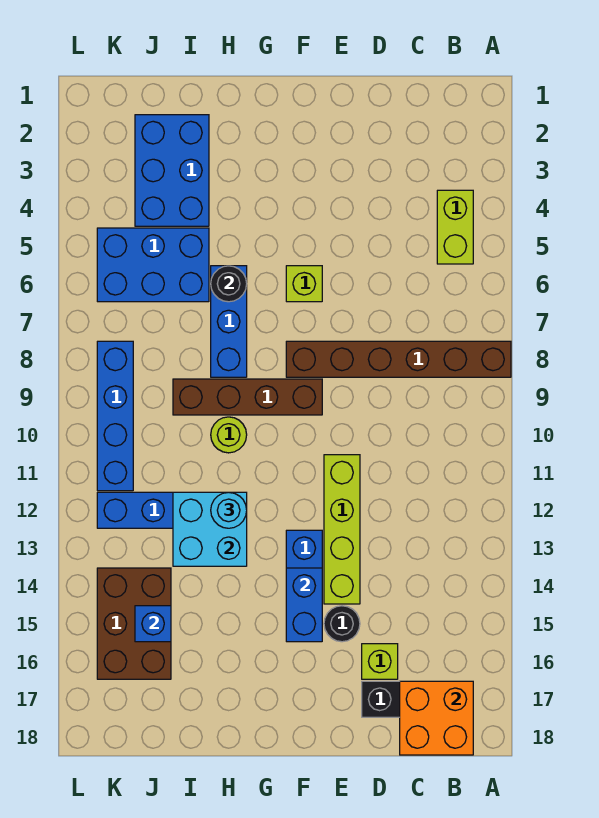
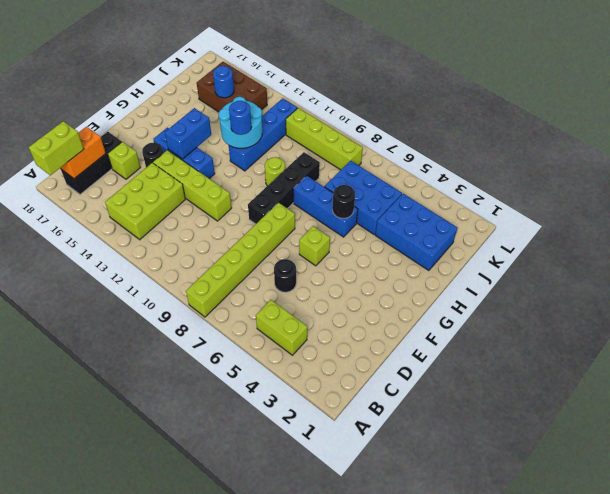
brown brick A8:F8 level 1 -> lime brick A8:F8 level 1
none -> lime brick A17:B17 level 3
none -> lime brick B13:D14 level 1
orange brick B17:C18 level 2 -> orange brick B17:C17 level 2
none -> black round brick D6 level 1
brown brick F9:I9 level 1 -> black brick F9:I9 level 1
blue brick F14:F15 level 2 -> blue brick F14:G14 level 2
cyan brick H12:I13 level 2 -> cyan round brick H12:I13 level 2
cyan round brick H12 level 3 -> blue round brick H12 level 3
blue brick I5:K6 level 1 -> blue brick I5:J7 level 1
blue brick J15 level 2 -> blue round brick J15 level 2
blue brick K8:K11 level 1 -> lime brick K8:K11 level 1

